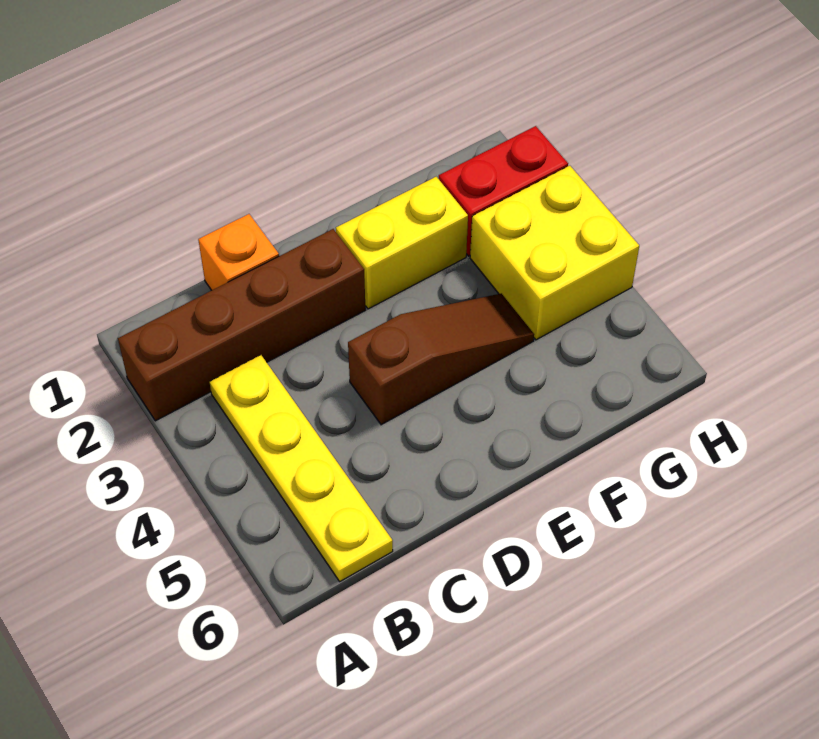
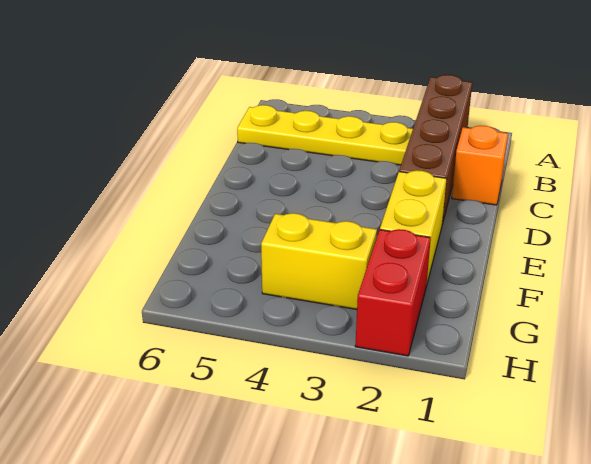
brown slope D4:F4 level 1 top D -> none
yellow brick G3:H4 level 1 -> yellow brick G3:G4 level 1

